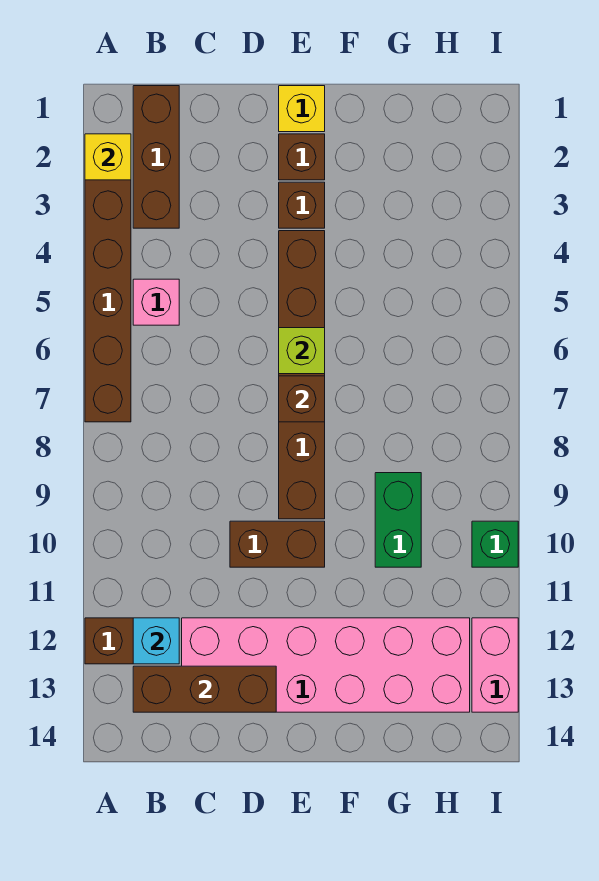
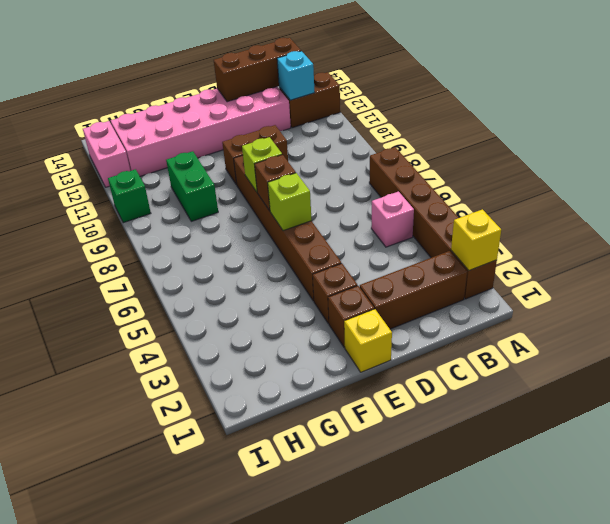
brown brick B1:B3 level 1 -> brown brick B2:D2 level 1
none -> lime brick E8 level 2

